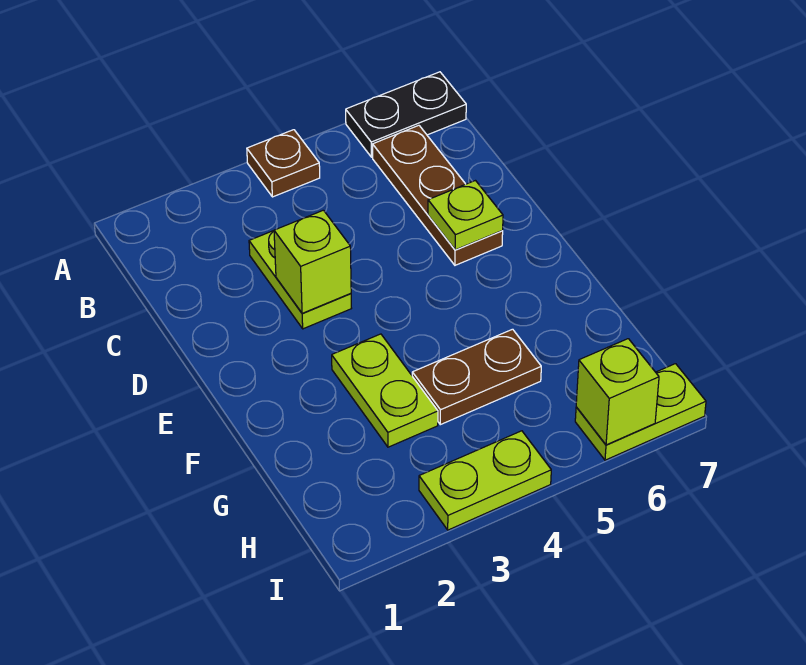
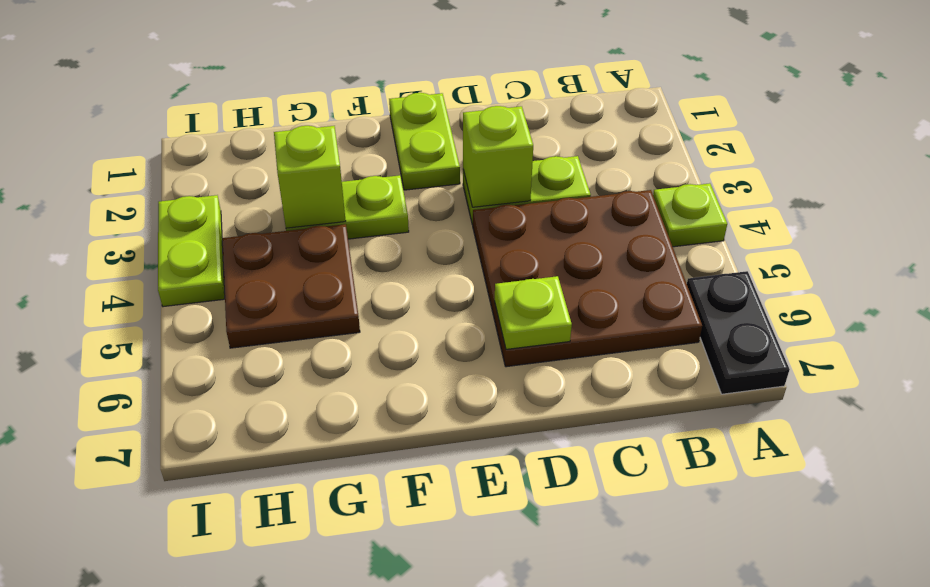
brown plate A4 level 1 -> lime plate A4 level 1
brown plate B6:D6 level 1 -> brown plate B4:D6 level 1
brown plate G4:G5 level 1 -> brown plate G4:H5 level 1
lime plate I6:I7 level 1 -> lime plate E1:E2 level 1
lime brick I6 level 2 -> lime brick G3 level 2

